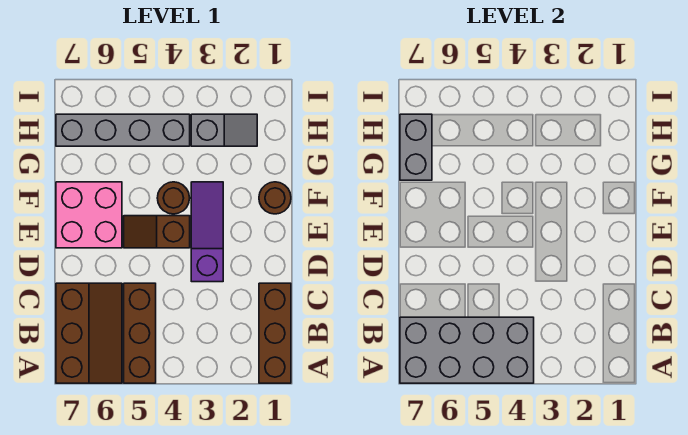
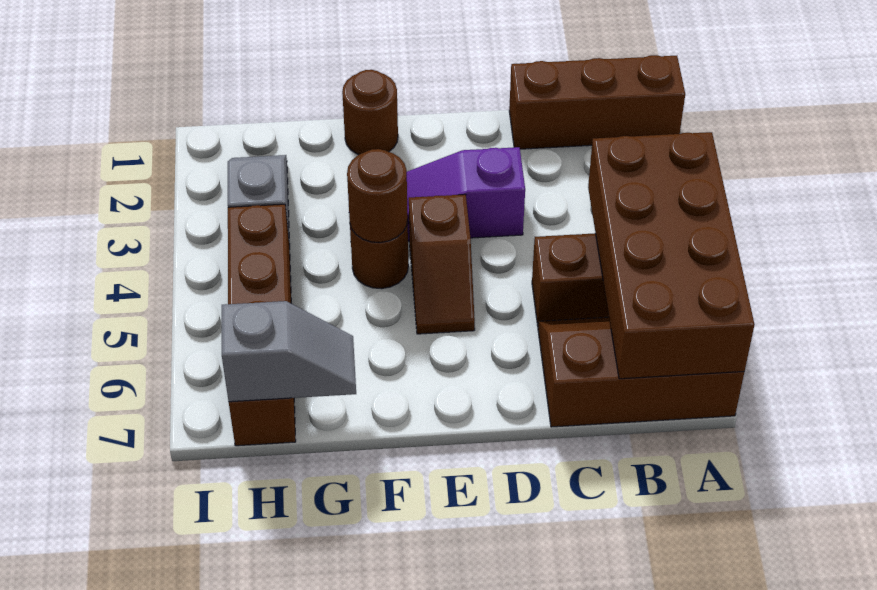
grey brick A4:B7 level 2 -> brown brick A4:B7 level 2
pink brick E6:F7 level 1 -> none
none -> brown round brick F4 level 2
grey brick G7:H7 level 2 -> grey slope G7:H7 level 2 top H
grey brick H4:H7 level 1 -> brown brick H4:H7 level 1

